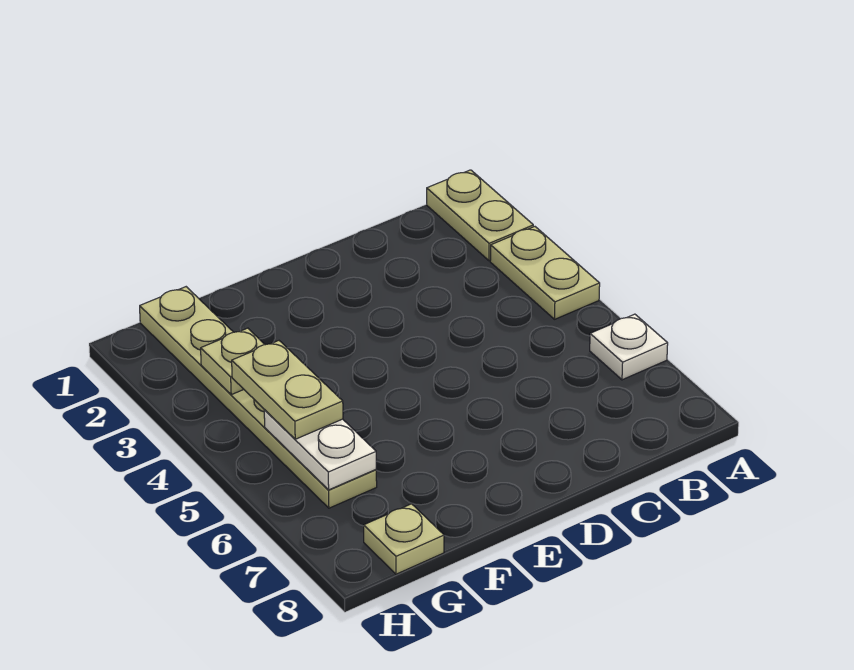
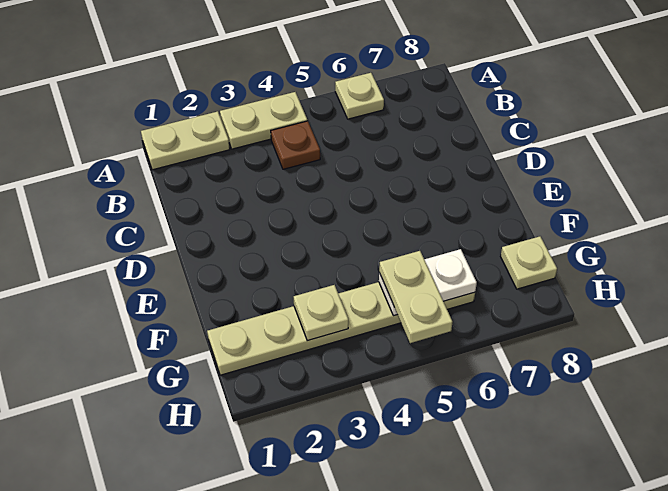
white plate A6 level 1 -> tan plate A6 level 1
none -> brown plate B4 level 1
tan plate G4:G5 level 3 -> tan plate G5:H5 level 3

